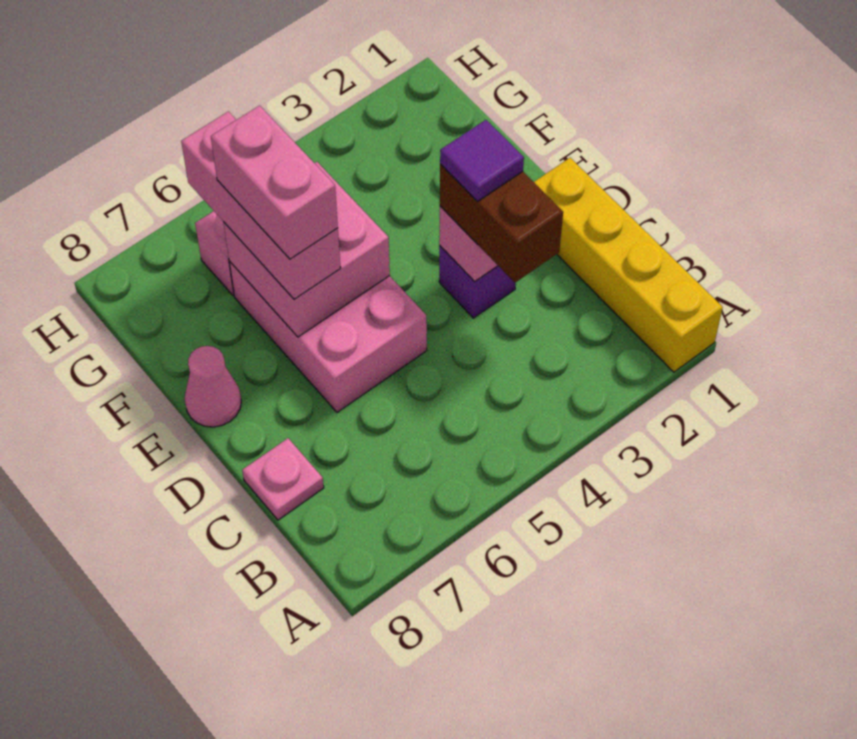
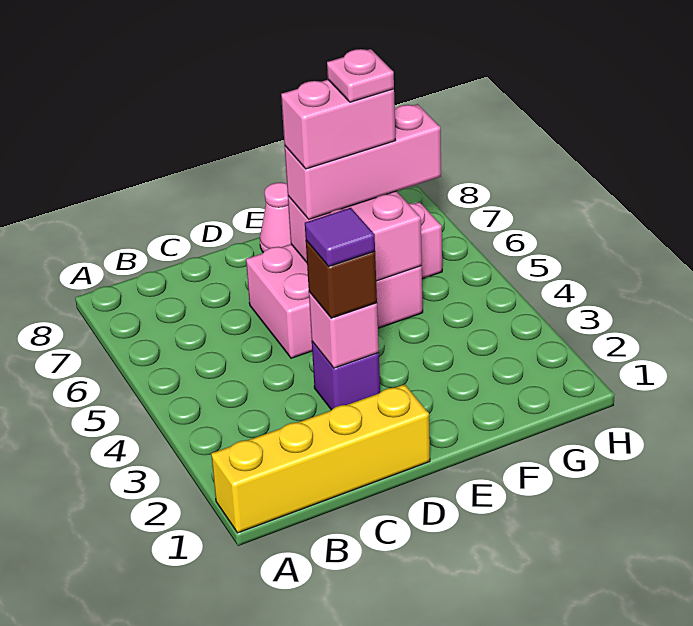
brown brick C3:D3 level 3 -> brown brick D3 level 3
pink plate C8 level 1 -> pink plate F6 level 5

